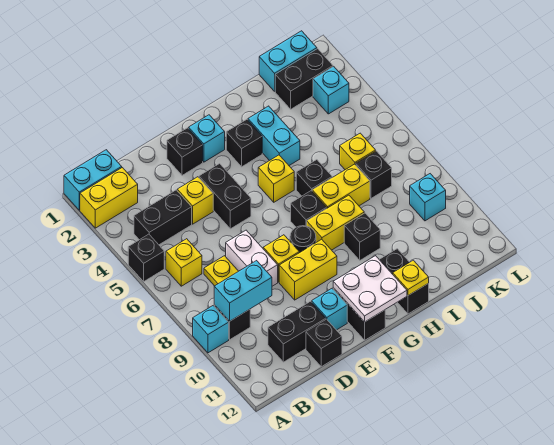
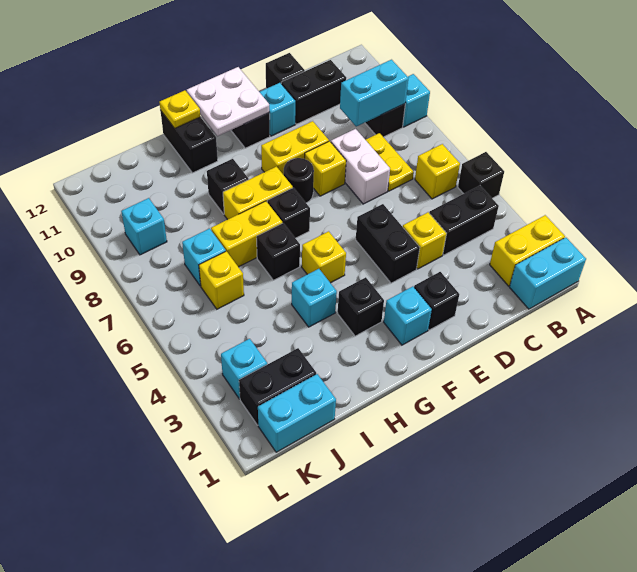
cyan brick H3:H4 level 1 -> cyan brick H4 level 1
black brick J7 level 1 -> cyan brick J7 level 1

